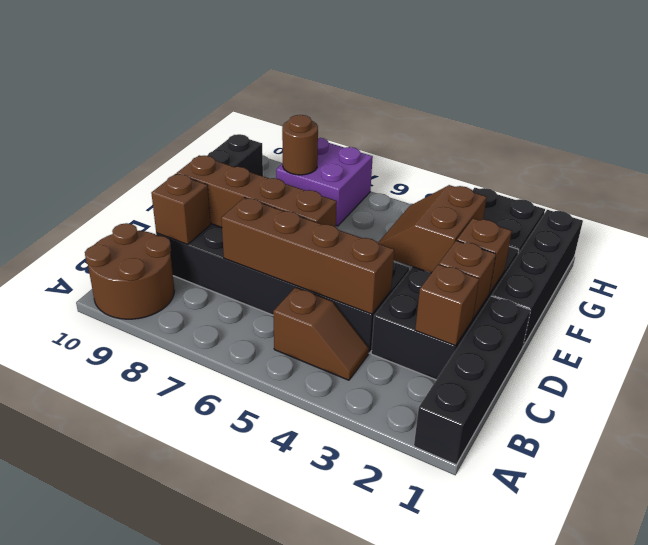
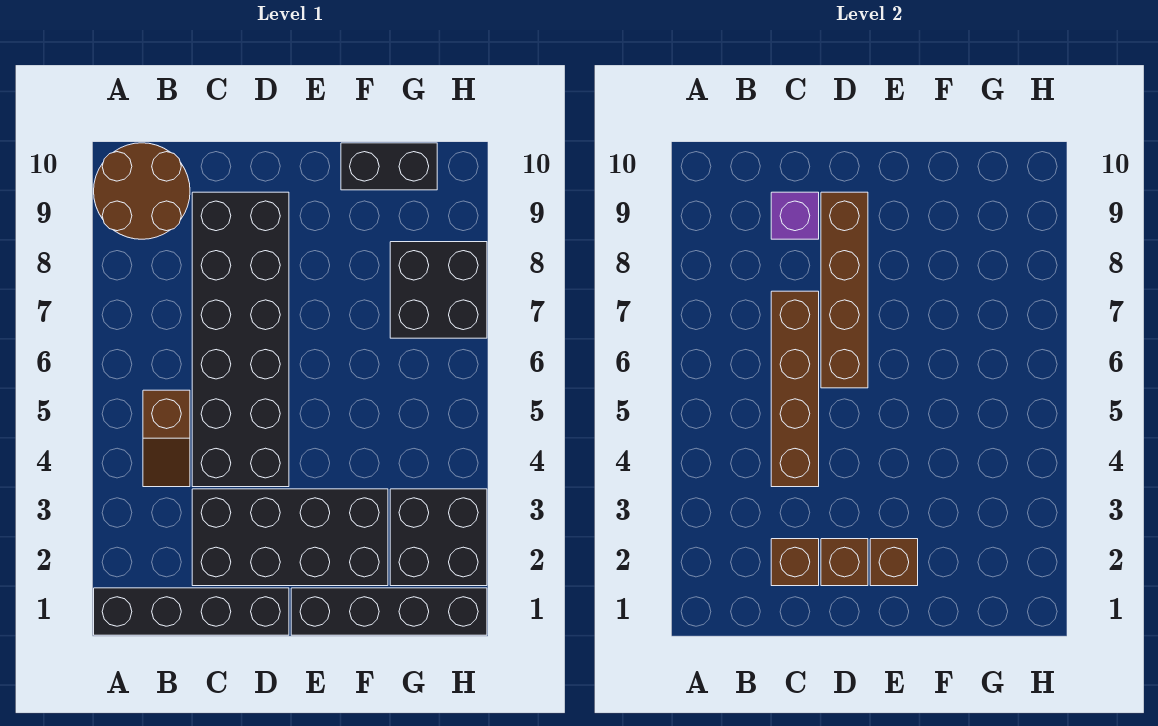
brown brick C9 level 2 -> purple brick C9 level 2
brown slope E3:F4 level 2 top 3 -> none
purple brick G7:H8 level 1 -> black brick G7:H8 level 1
brown round brick G8 level 2 -> none

